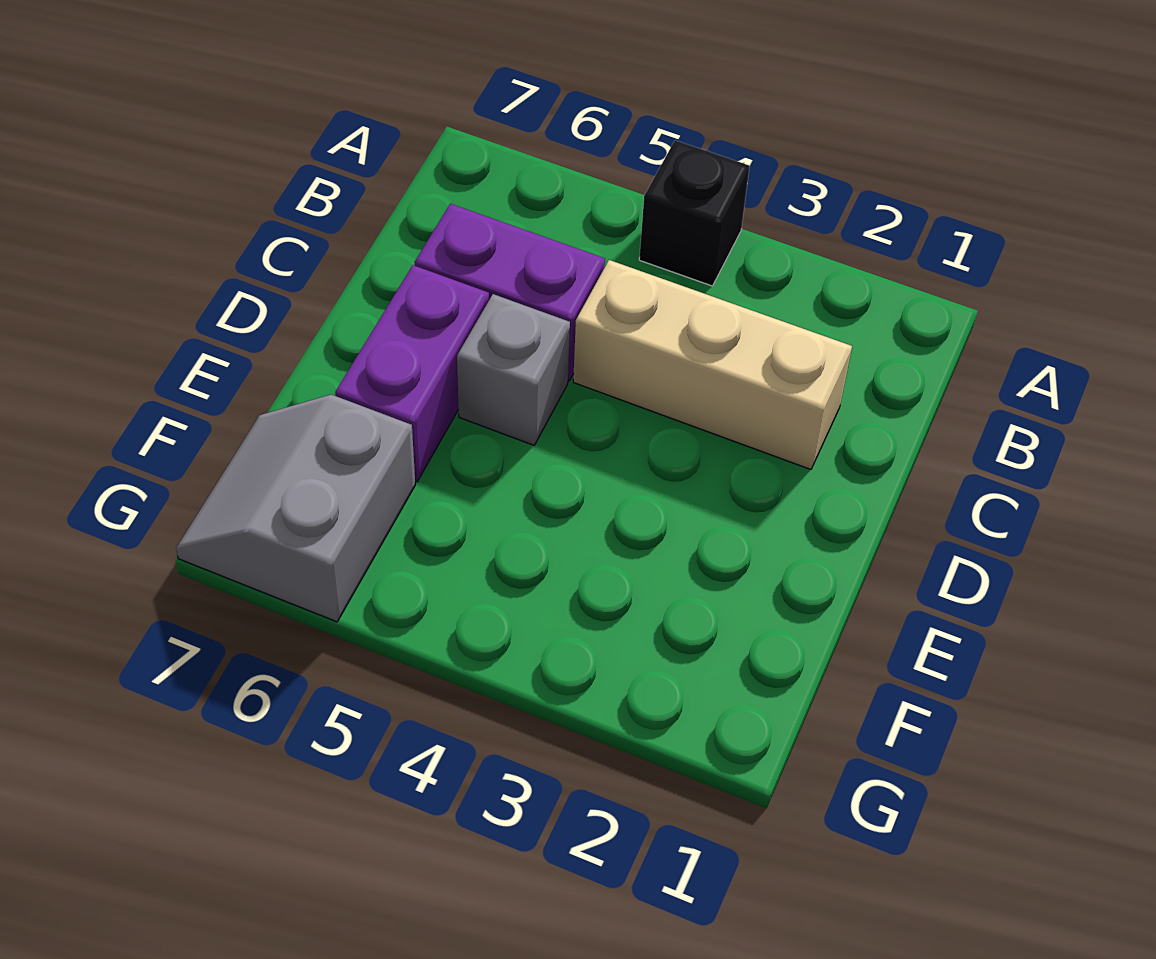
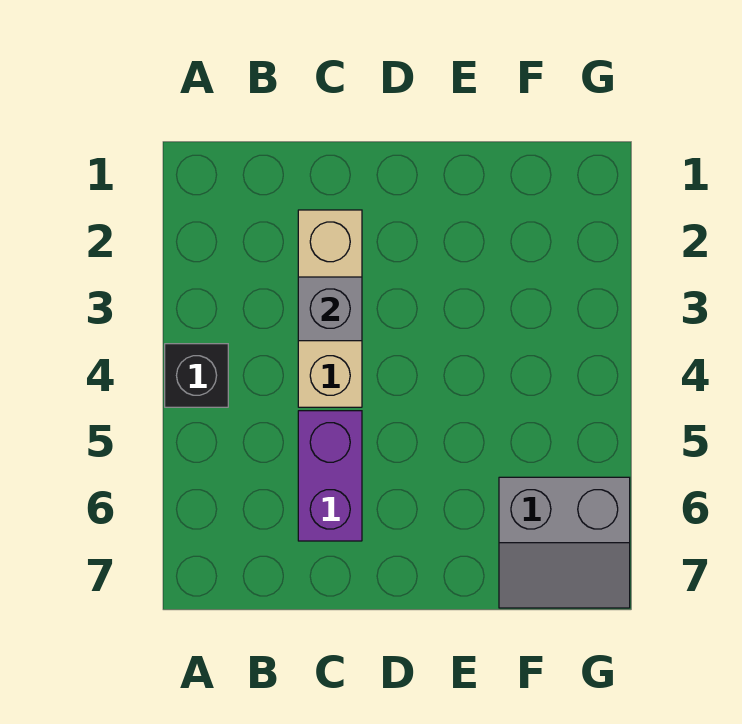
grey brick D5 level 1 -> grey brick C3 level 2
purple brick D6:E6 level 1 -> none

